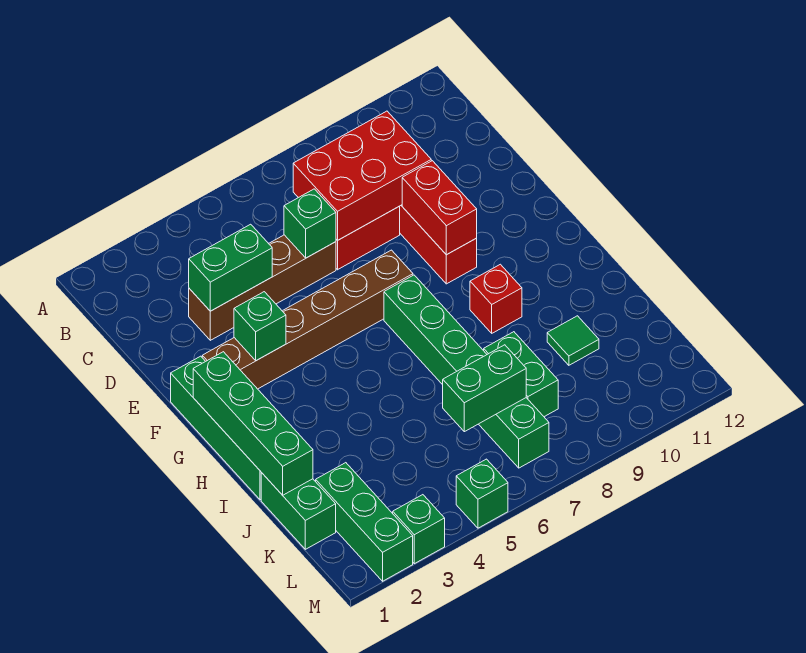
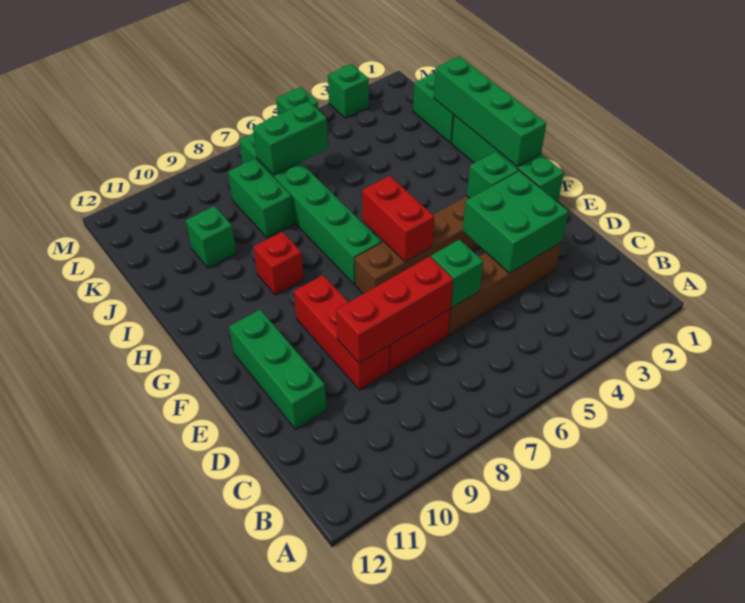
red brick C7:D9 level 2 -> red brick D7:D9 level 2
green brick D3:D4 level 2 -> green brick D3:E4 level 2
red brick E9:F9 level 2 -> red brick F6:G6 level 2
green tile J10 level 1 -> green brick J10 level 1
green brick K2:M2 level 1 -> green brick D11:F11 level 1

